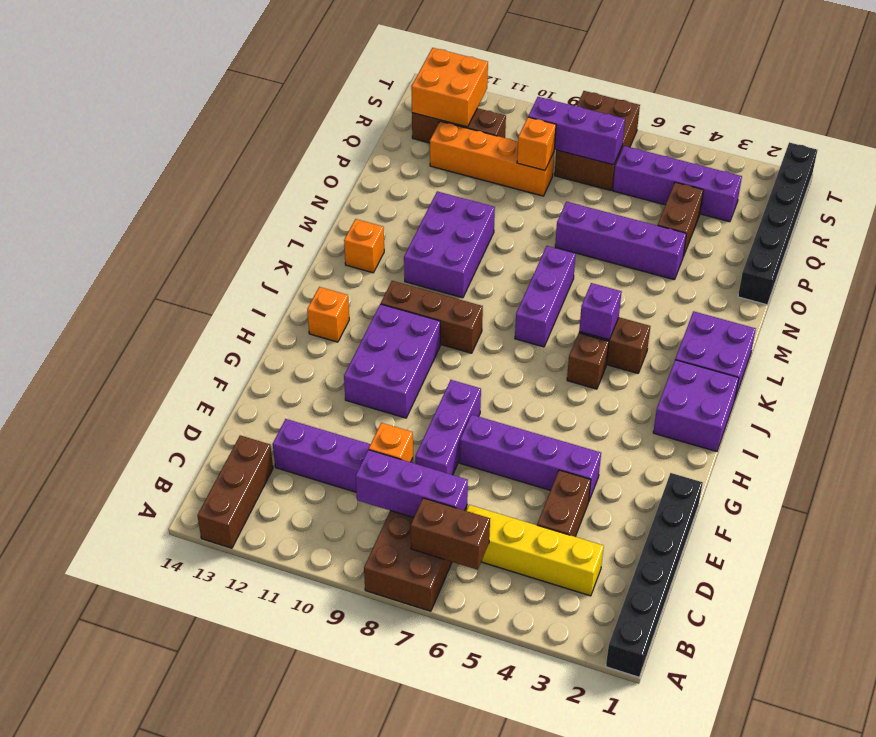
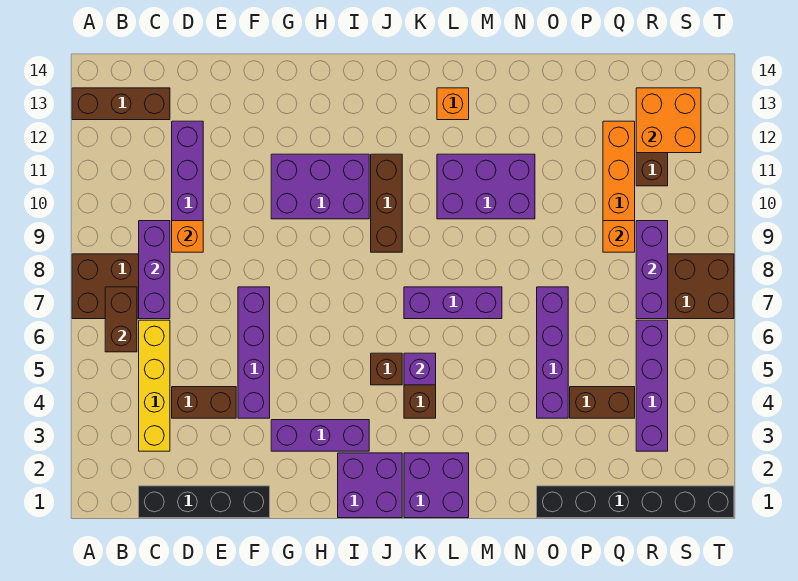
black brick A1:F1 level 1 -> black brick C1:F1 level 1
purple brick E8:G8 level 1 -> purple brick G3:I3 level 1
orange brick I13 level 1 -> none

